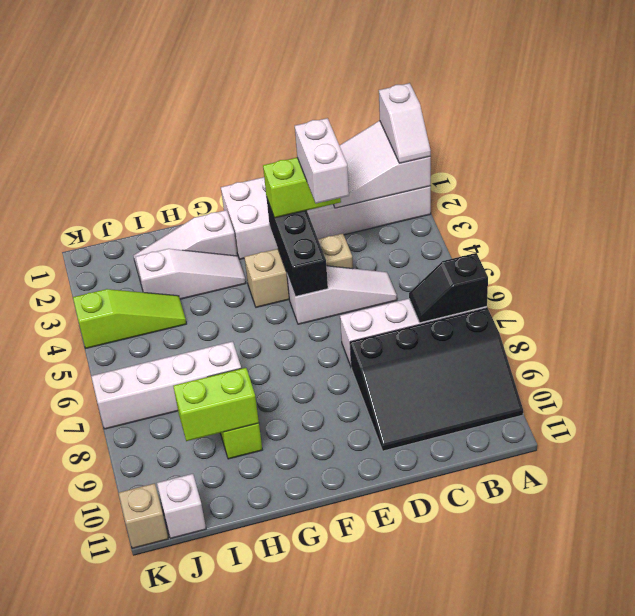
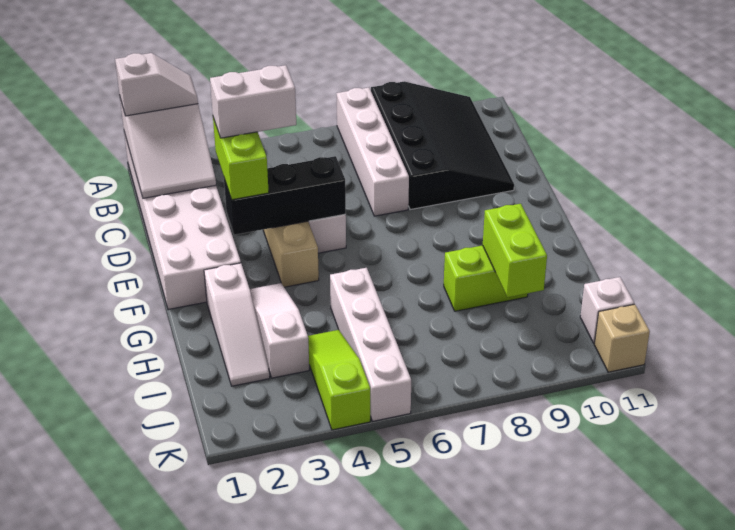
black slope A7:B7 level 2 top A -> none
white brick H7:K7 level 1 -> white brick H5:K5 level 1

